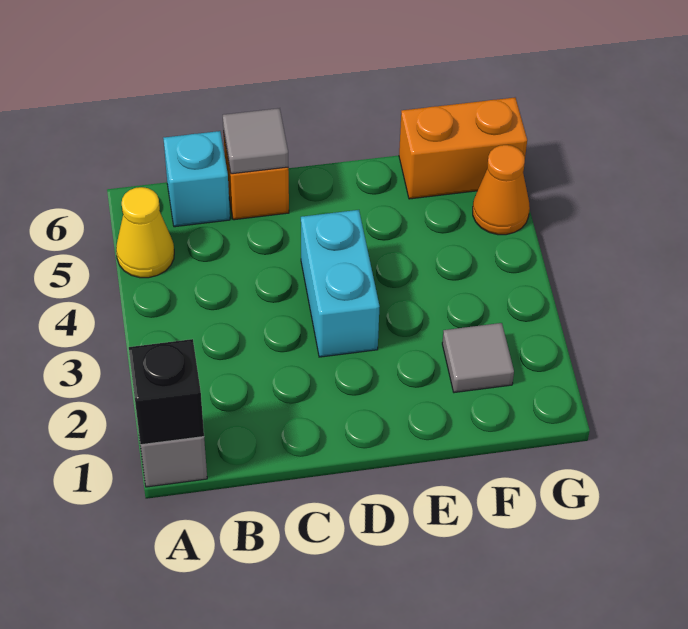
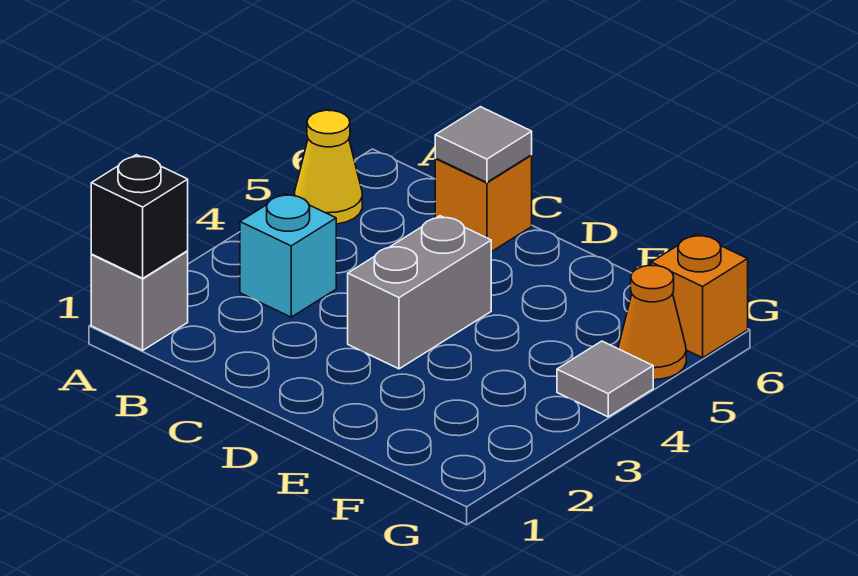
cyan brick B6 level 1 -> cyan brick B3 level 1
cyan brick D3:D4 level 1 -> grey brick D3:D4 level 1
grey tile F2 level 1 -> grey tile G4 level 1
orange brick F6:G6 level 1 -> orange brick G6 level 1

